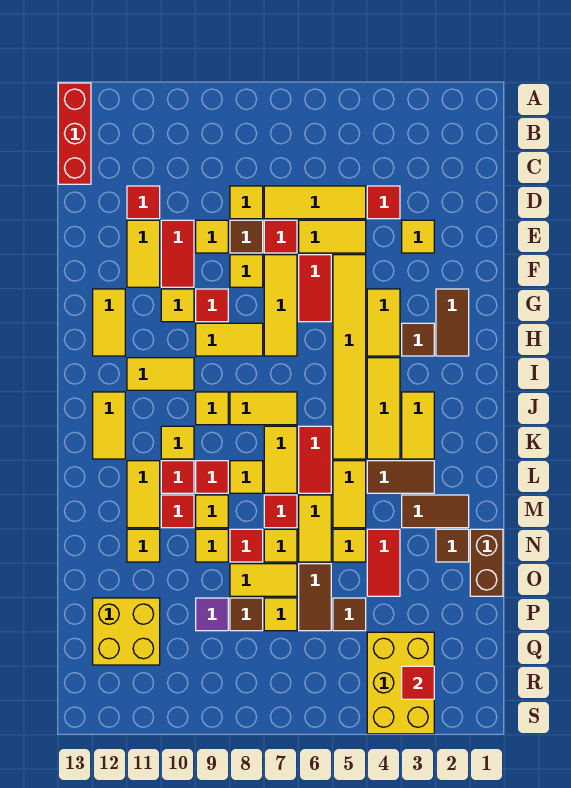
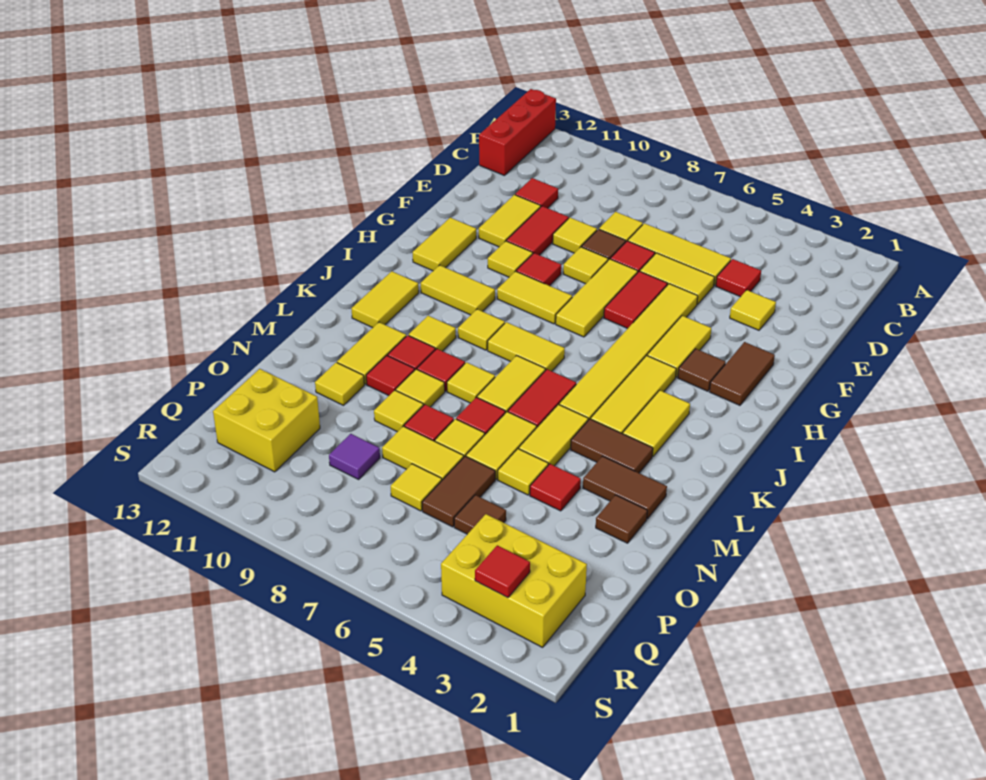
brown brick N1:O1 level 1 -> none
red tile N4:O4 level 1 -> red tile N4 level 1
brown tile P8 level 1 -> none
yellow brick Q3:S4 level 1 -> yellow brick Q2:R4 level 1

